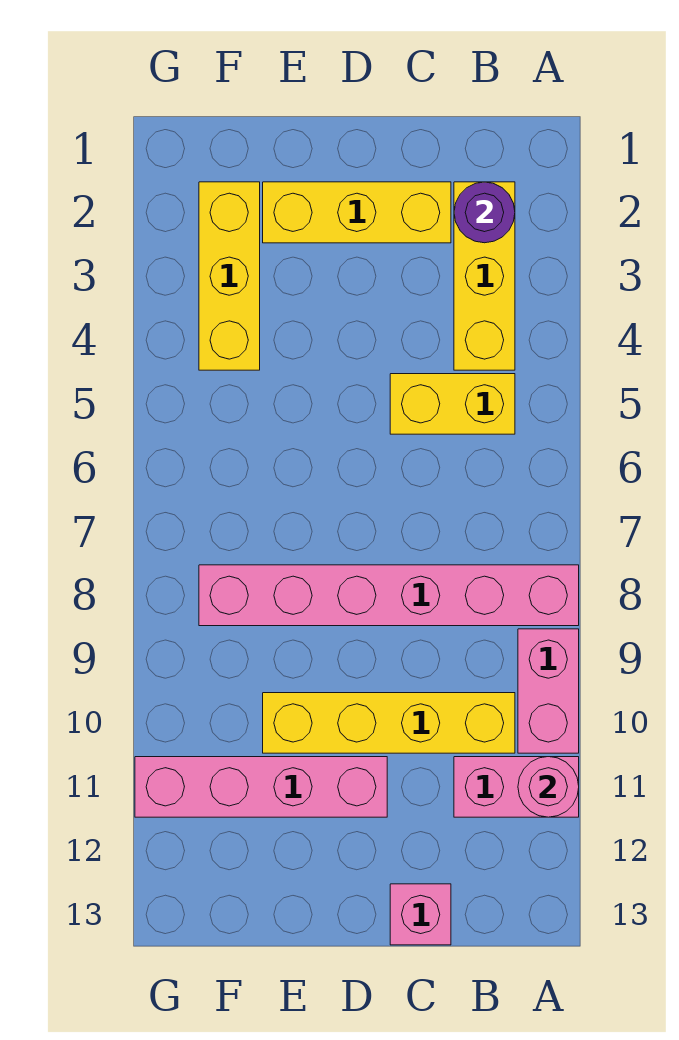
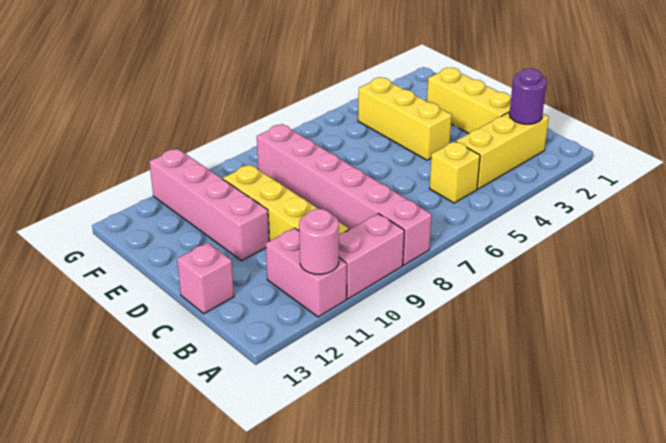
yellow brick B5:C5 level 1 -> yellow brick B5 level 1
yellow brick F2:F4 level 1 -> yellow brick D4:F4 level 1

